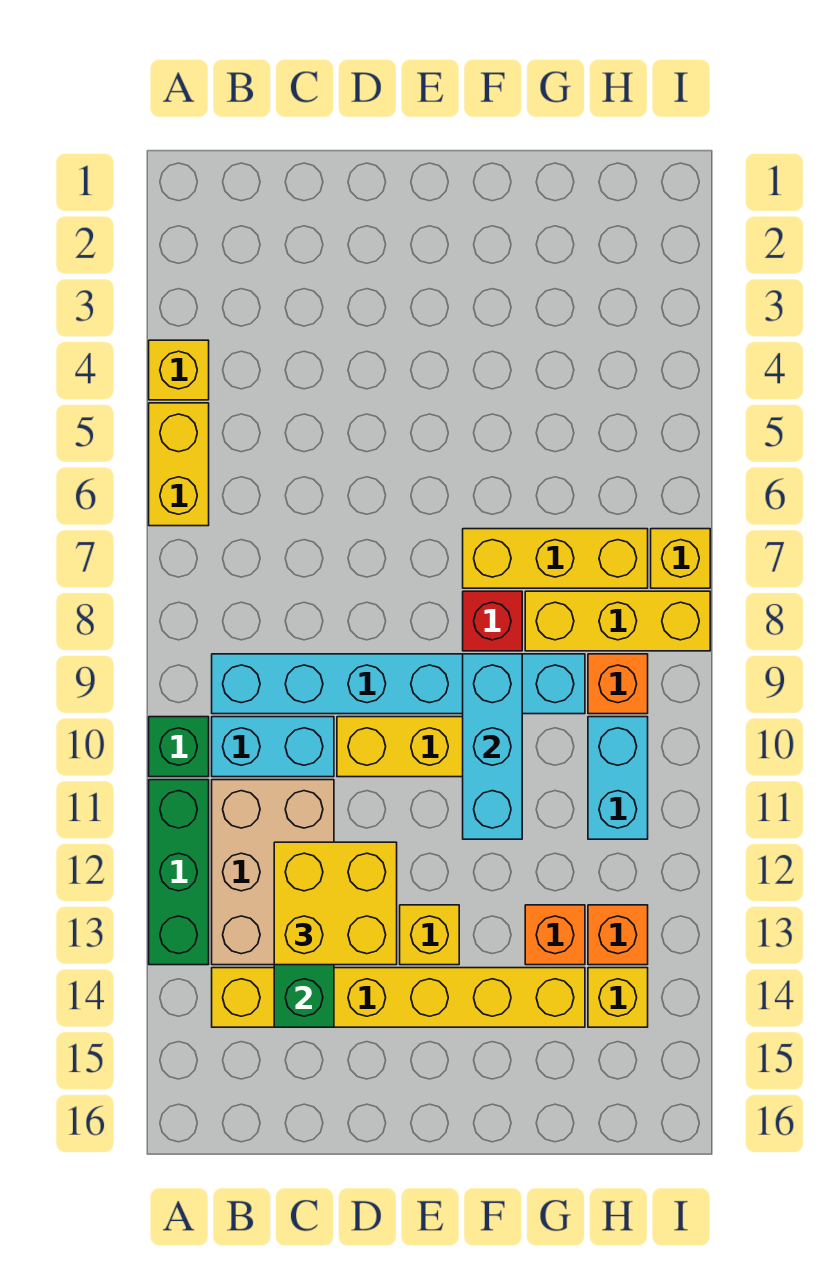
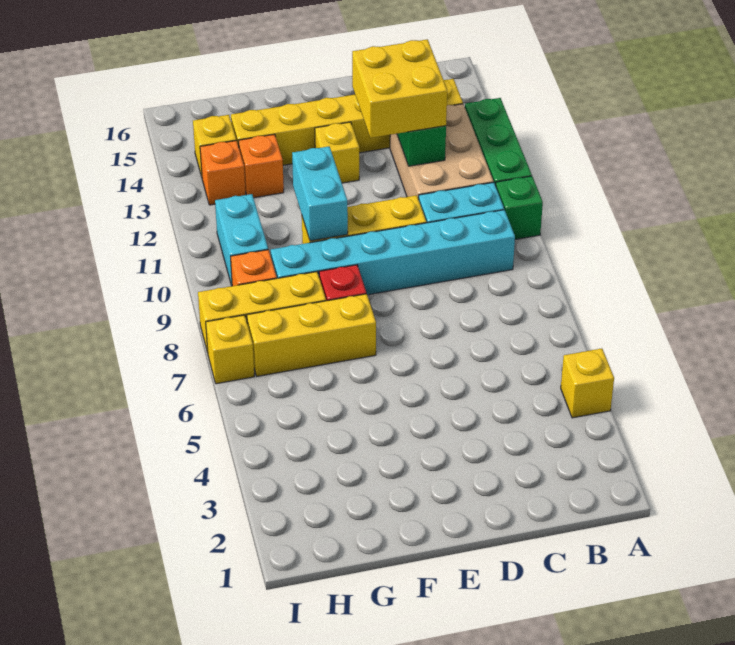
yellow brick A5:A6 level 1 -> none
cyan brick F9:F11 level 2 -> cyan brick F10:F11 level 2

